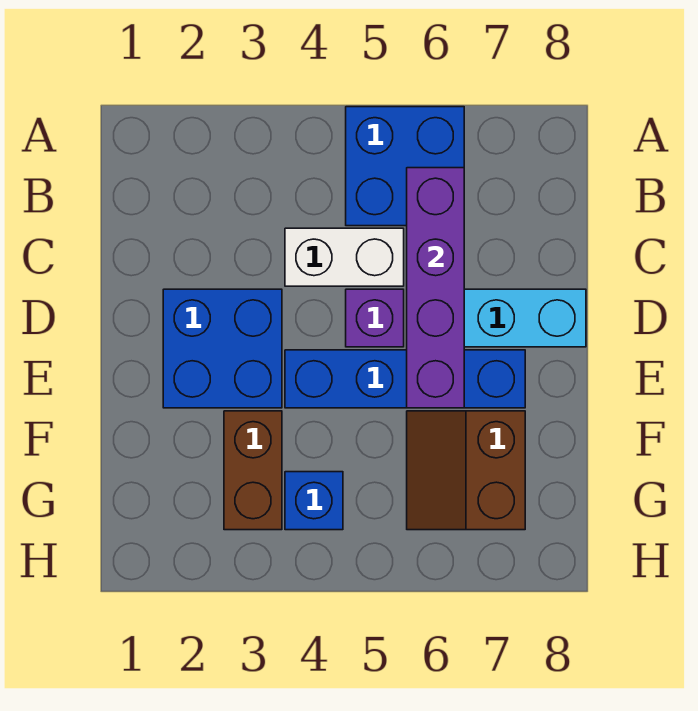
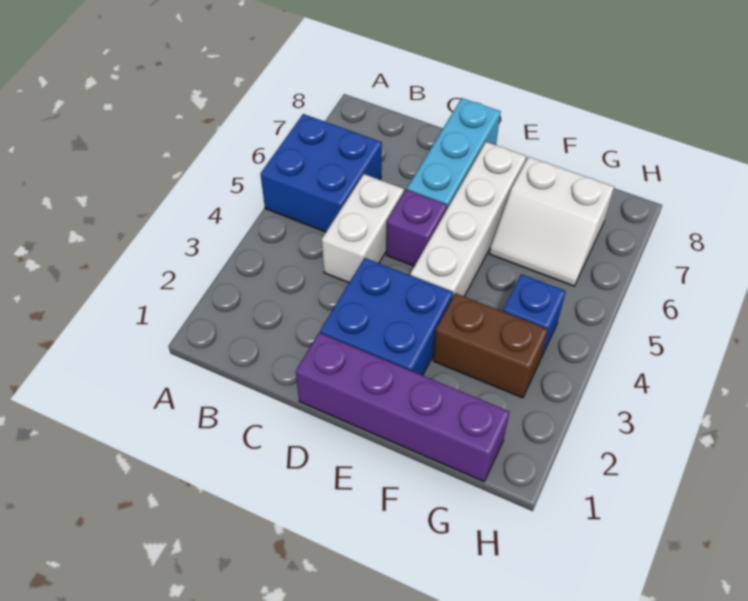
purple brick B6:E6 level 2 -> purple brick D1:G1 level 1
blue brick E4:E7 level 1 -> white brick E4:E7 level 1
brown slope F6:G7 level 1 top 7 -> white slope F6:G7 level 1 top 7

